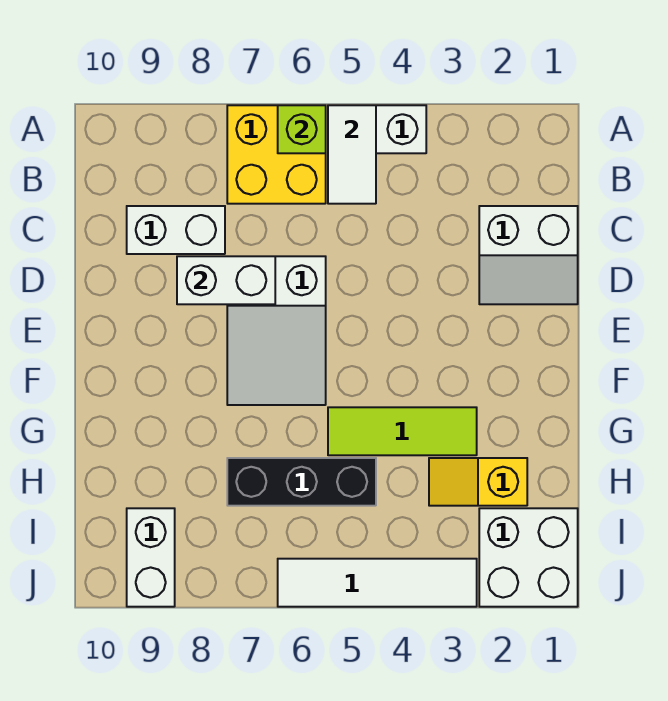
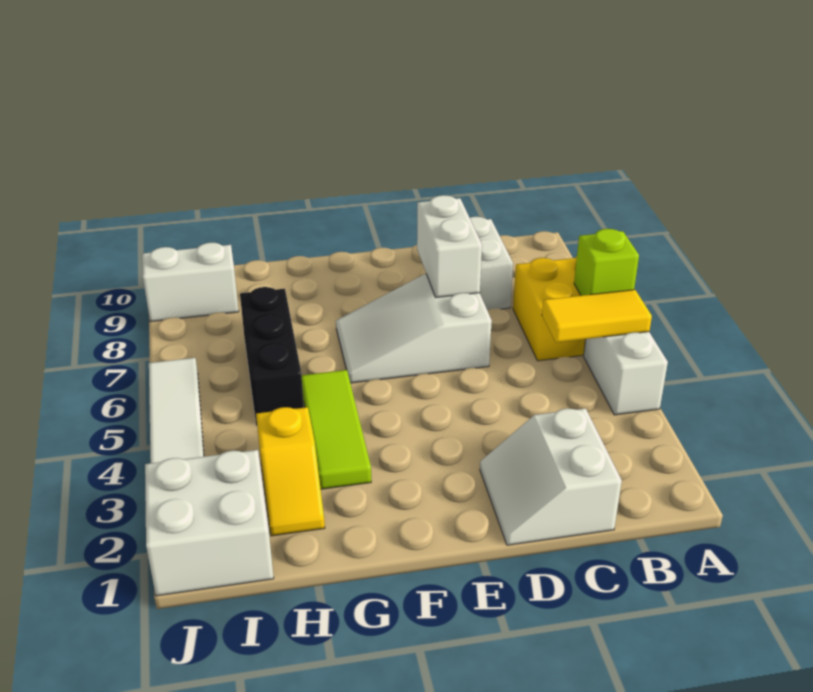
white tile A5:B5 level 2 -> yellow tile A5:B5 level 2
yellow slope H2:H3 level 1 top 2 -> yellow slope H2:H3 level 1 top 3

